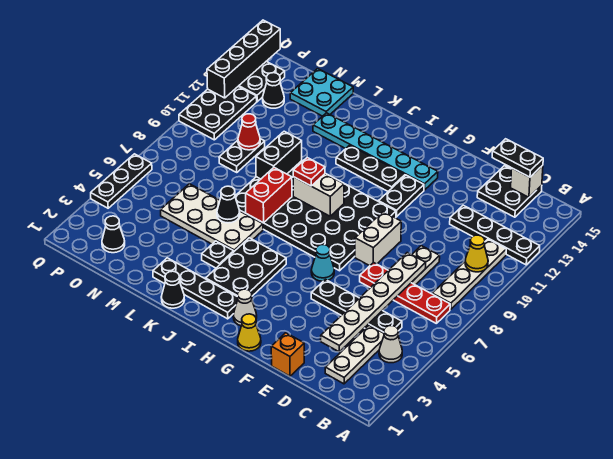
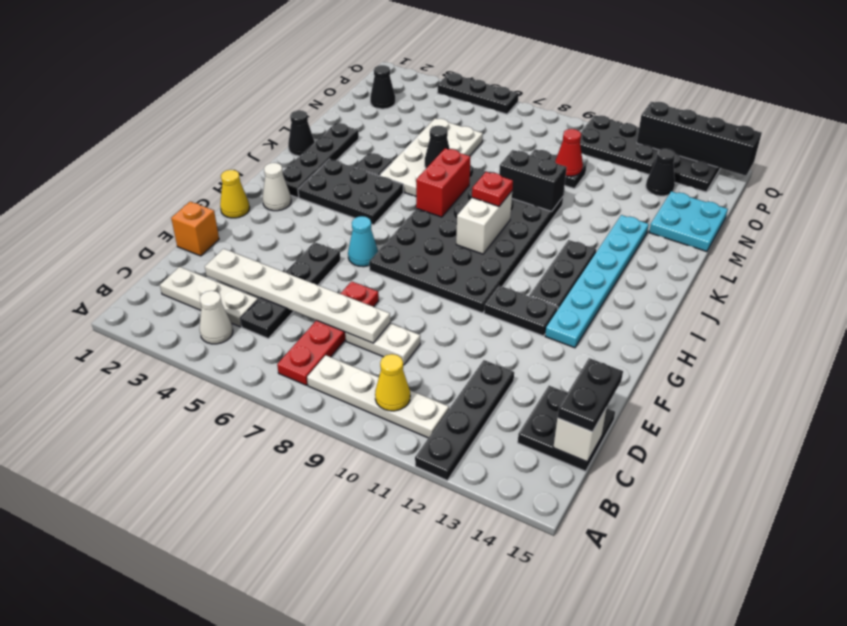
white brick F8:F9 level 1 -> none
red brick K7:K8 level 2 -> red brick J7:K7 level 2

